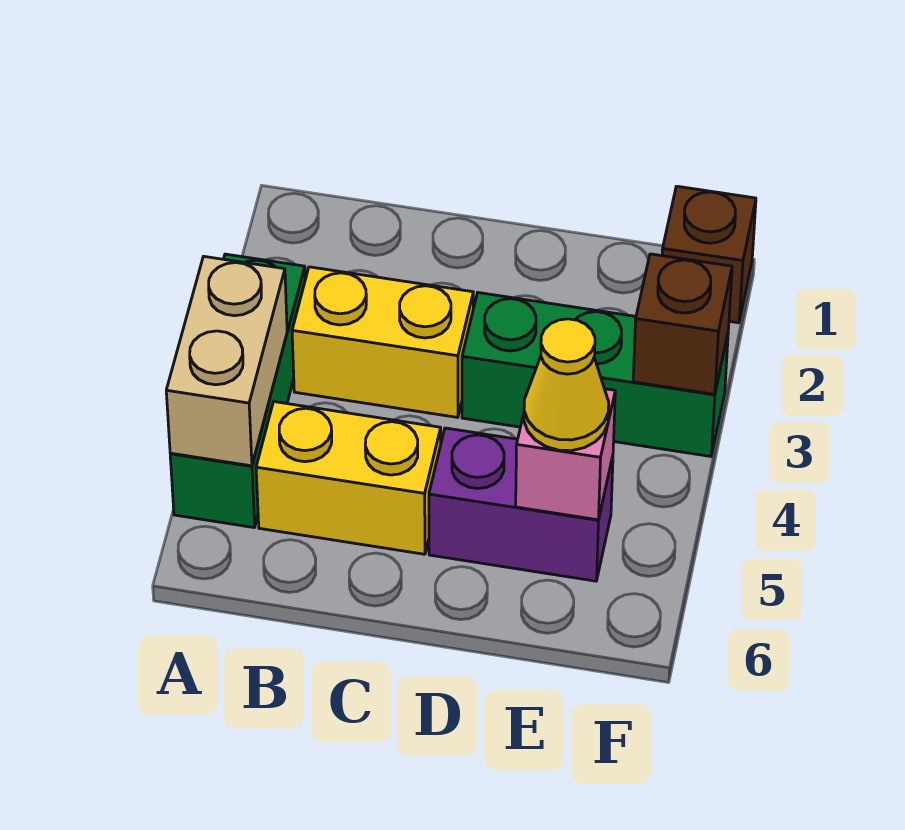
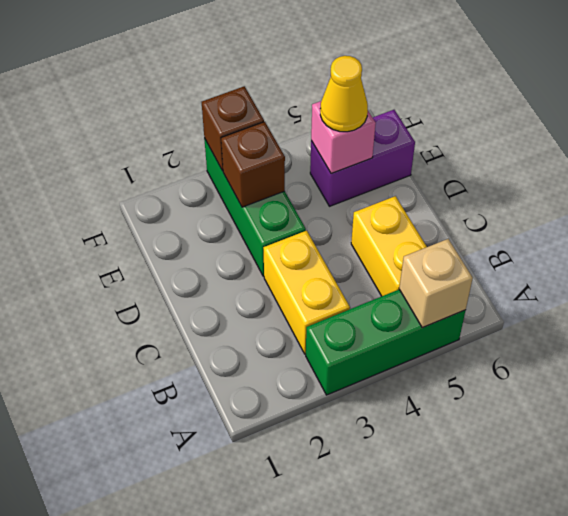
tan brick A4:A5 level 2 -> tan brick A5 level 2
purple brick D5:E5 level 1 -> purple brick E5:E6 level 1
brown brick F1 level 1 -> brown brick E3 level 2

